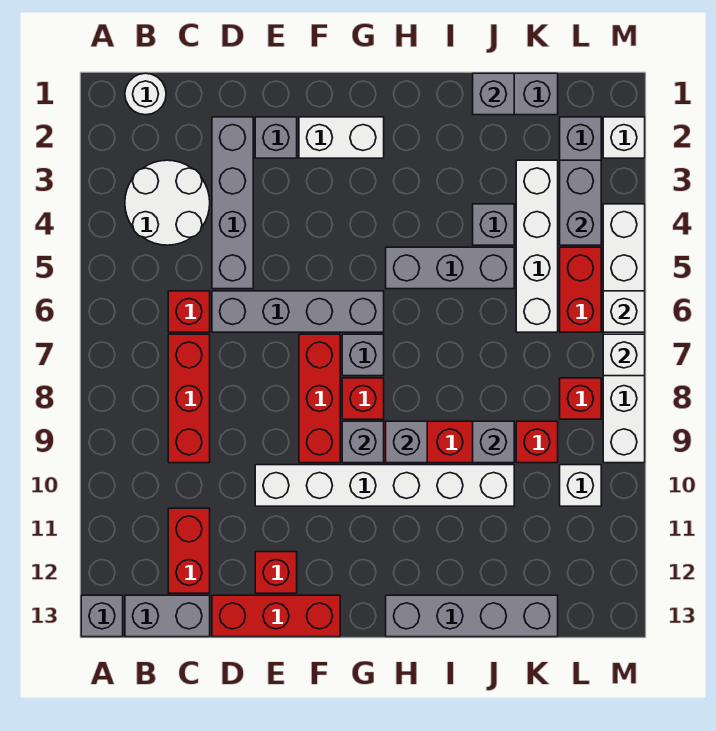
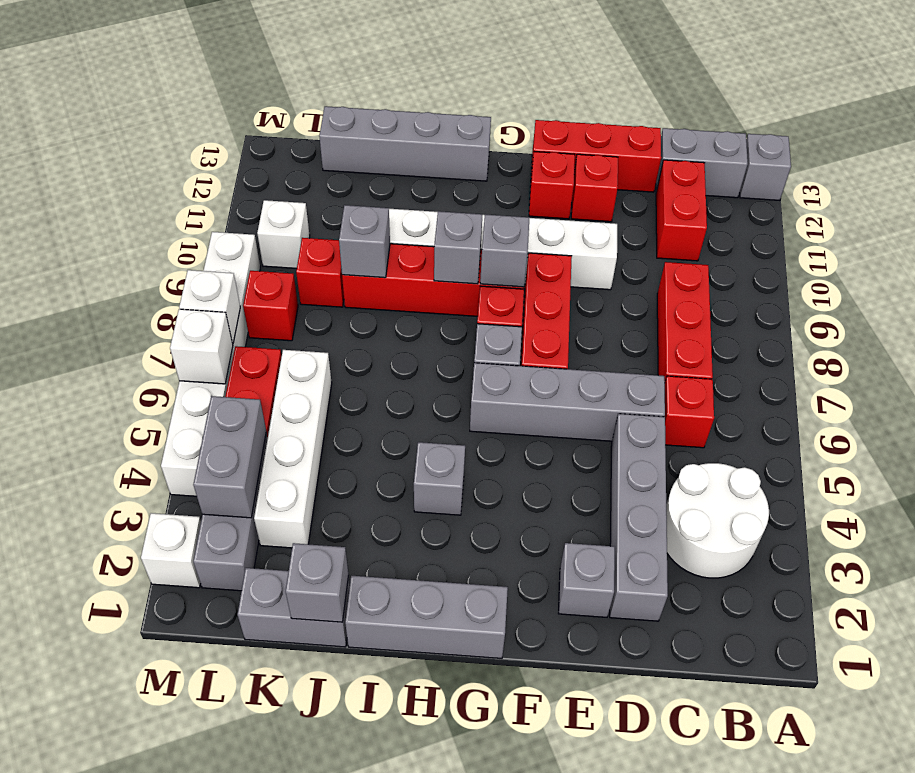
white round brick B1 level 1 -> none
white brick F2:G2 level 1 -> none
none -> red brick F12 level 1
grey brick H5:J5 level 1 -> grey brick G1:I1 level 1
grey brick J4 level 1 -> grey brick H4 level 1

